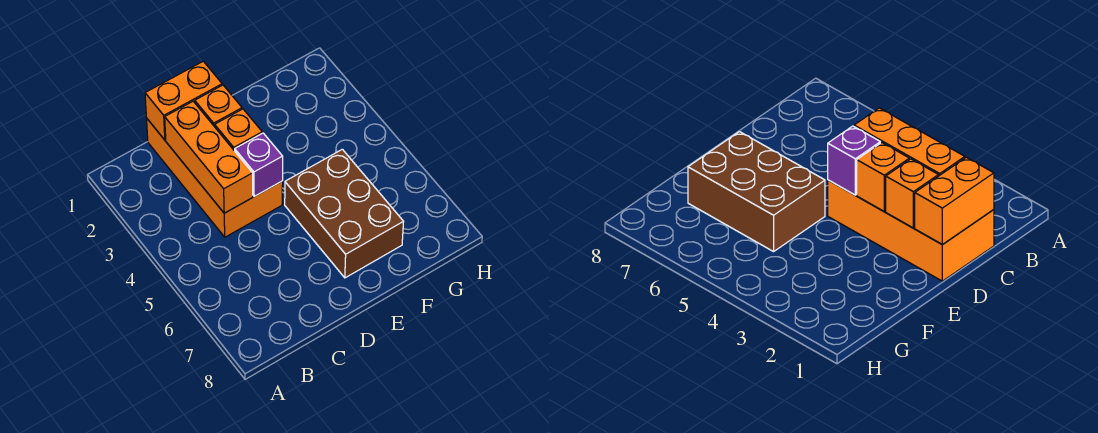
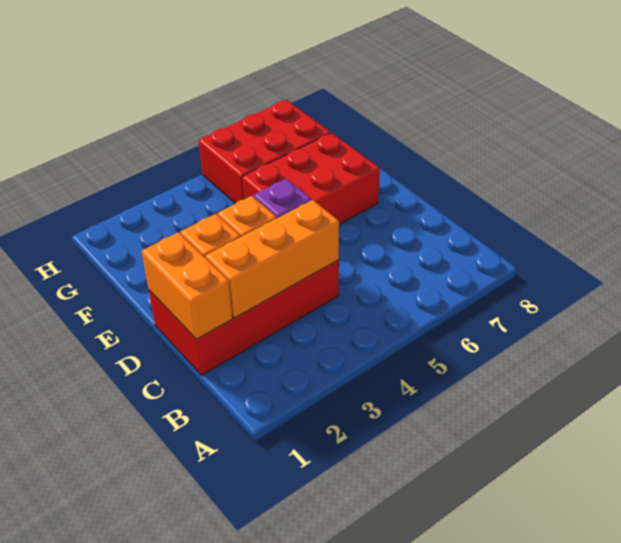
orange brick C1:D4 level 1 -> red brick C1:D4 level 1
brown brick E5:F7 level 1 -> red brick E5:F7 level 1
none -> red brick G5:H7 level 1

